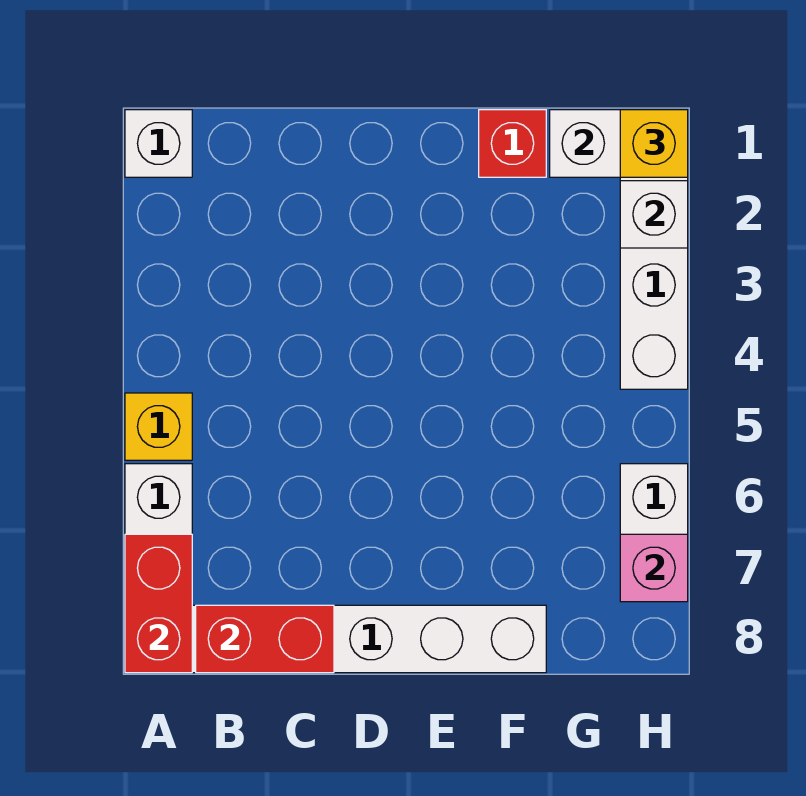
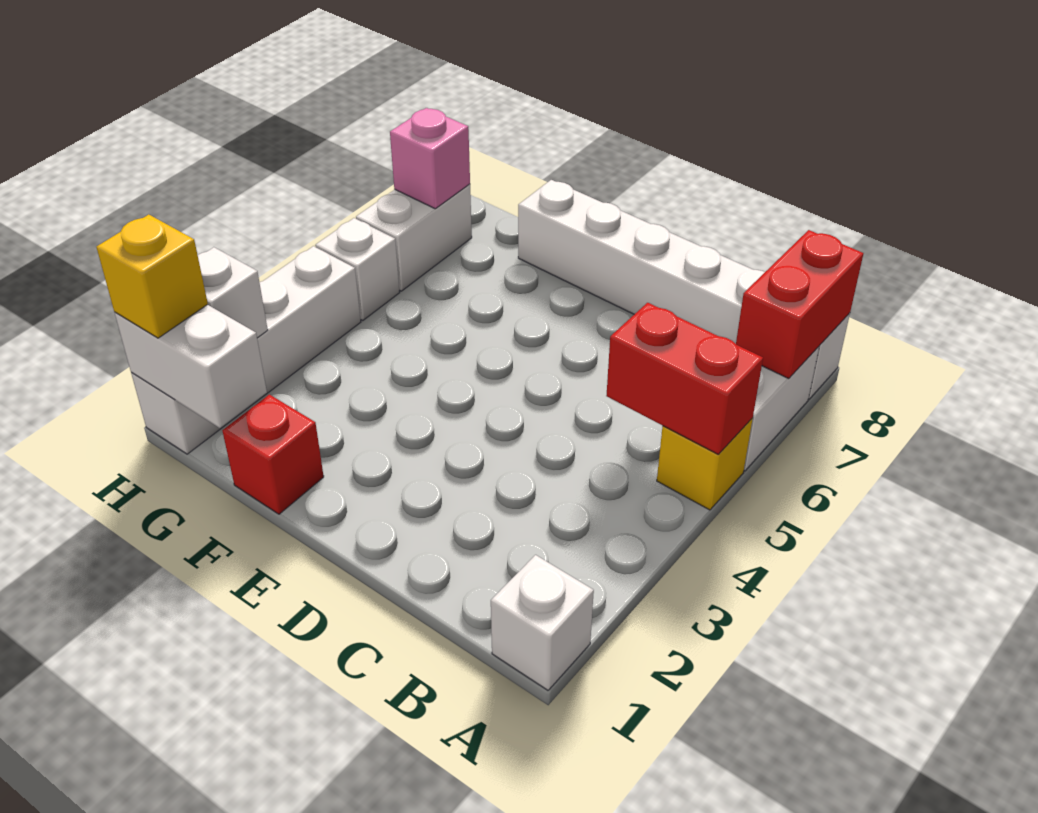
red brick B8:C8 level 2 -> red brick A5:B5 level 2
none -> white brick H5 level 1

